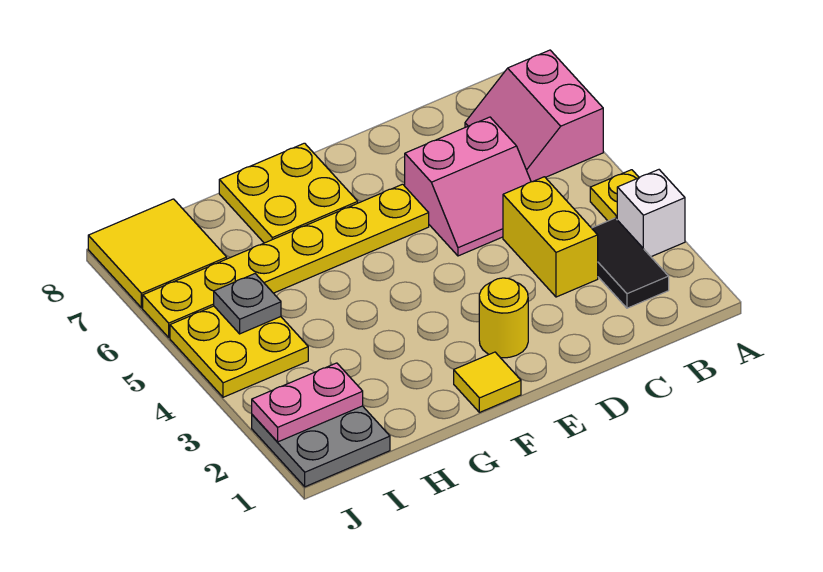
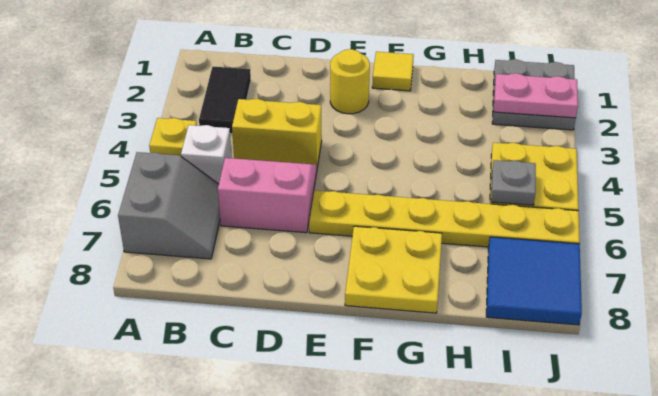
white brick A3 level 1 -> white brick B5 level 1
pink slope A6:B7 level 1 top A -> grey slope A6:B7 level 1 top A
yellow brick C3:C4 level 1 -> yellow brick C4:D4 level 1
yellow tile I7:J8 level 1 -> blue tile I7:J8 level 1

